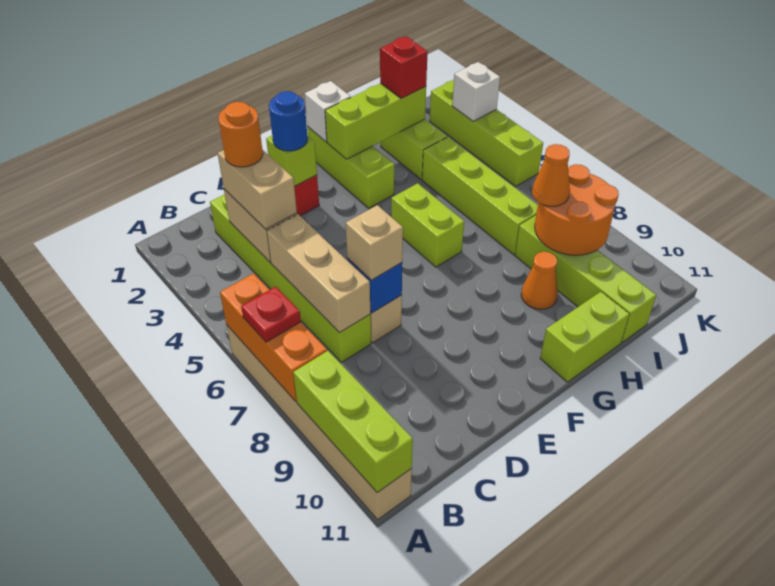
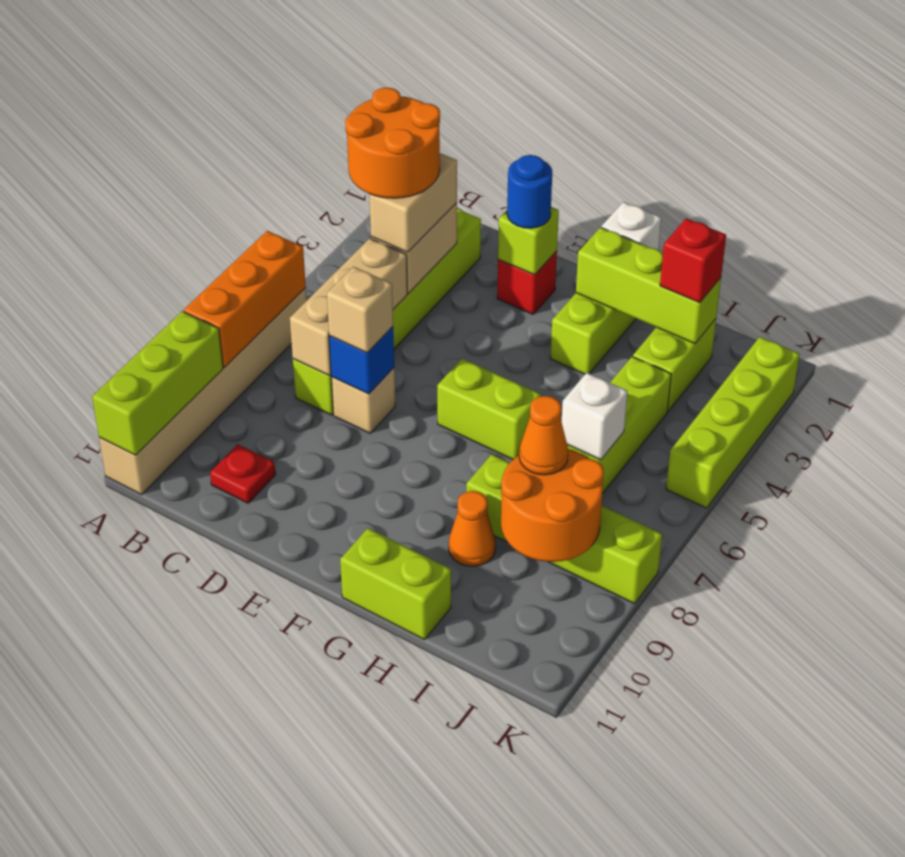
red plate A7 level 3 -> red plate C10 level 1
orange round brick C3 level 4 -> orange round brick B3:C4 level 4
lime brick G5:G6 level 1 -> lime brick F6:G6 level 1
lime brick I8:I11 level 1 -> lime brick H8:K8 level 1
white brick K3 level 2 -> white brick I6 level 2

